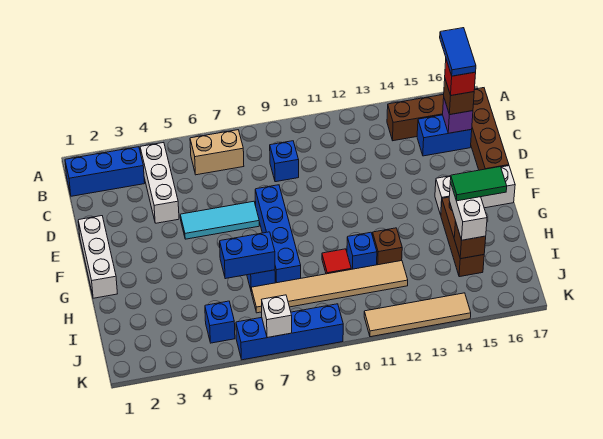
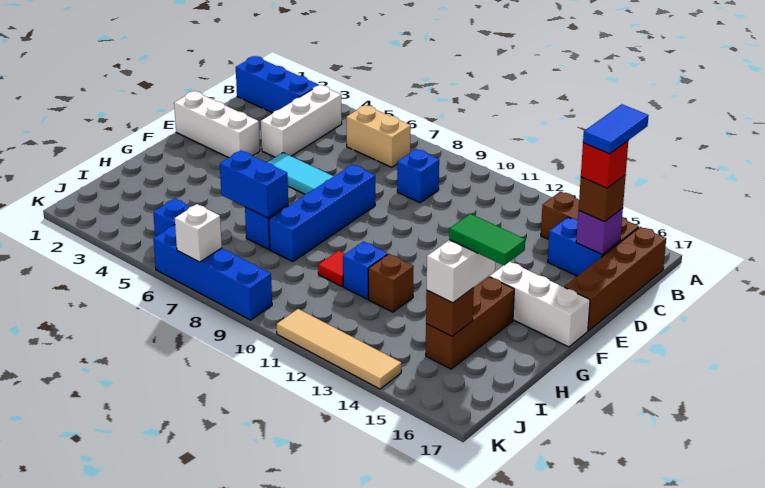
white brick E1:G1 level 1 -> white brick E1:E3 level 1
tan tile I7:I12 level 1 -> none

